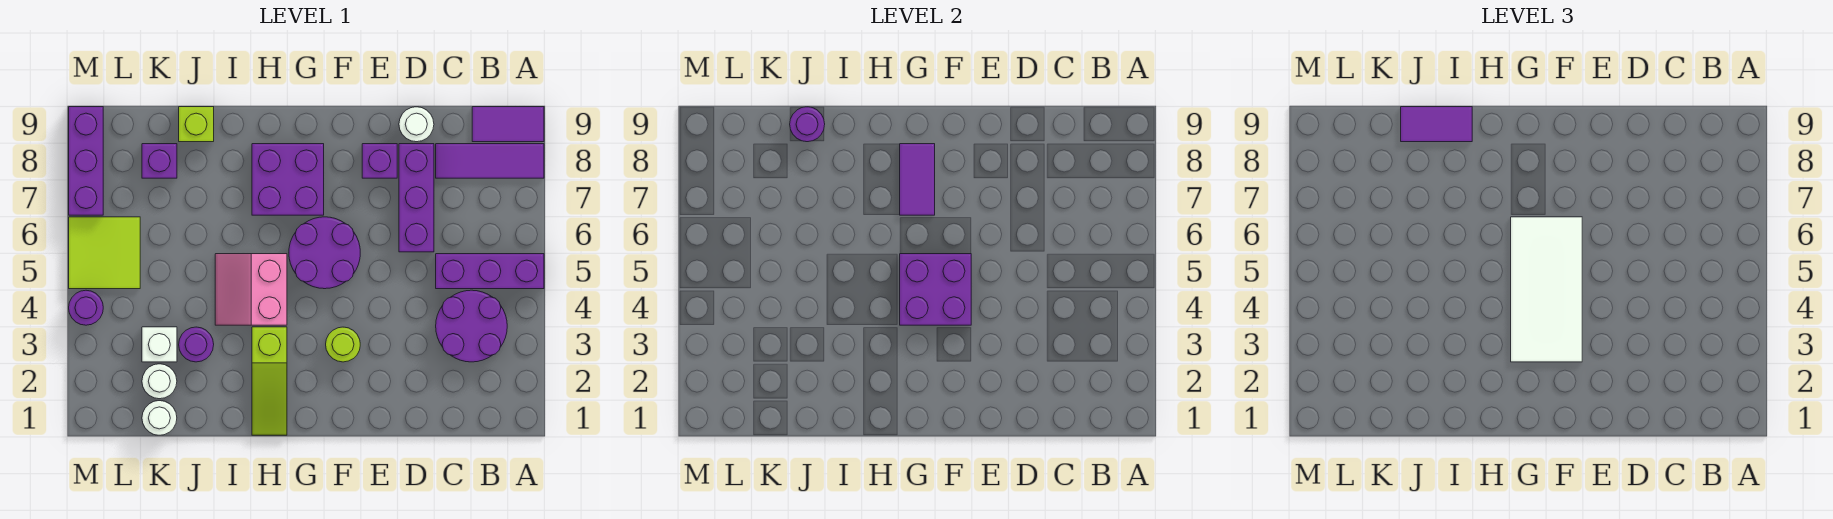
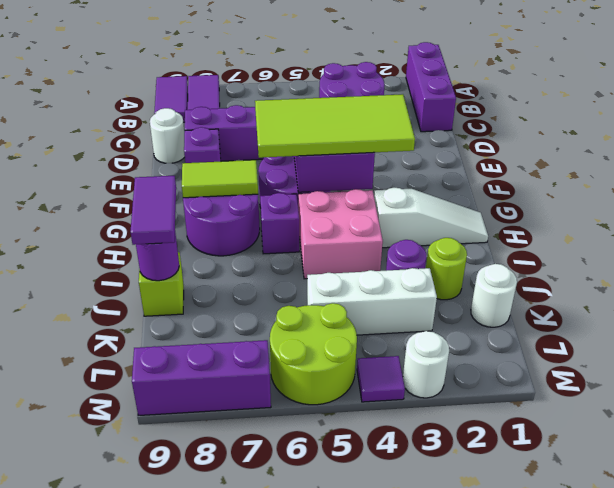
purple brick A5:C5 level 1 -> purple brick A1:C1 level 1
lime round brick F3 level 1 -> lime round brick J2 level 1
white tile F3:G6 level 3 -> lime tile F3:G6 level 3
purple brick G7:H8 level 1 -> purple round brick G7:H8 level 1
purple tile G7:G8 level 2 -> lime tile G7:G8 level 2
lime slope H1:H3 level 1 top 3 -> white slope H1:H3 level 1 top 3
pink slope H4:I5 level 1 top H -> pink brick H4:I5 level 1
white round brick K2 level 1 -> white round brick M3 level 1
white brick K3 level 1 -> white brick K3:K5 level 1
purple brick K8 level 1 -> purple brick H6 level 1
lime tile L5:M6 level 1 -> lime round brick L5:M6 level 1
purple round brick M4 level 1 -> purple tile M4 level 1

